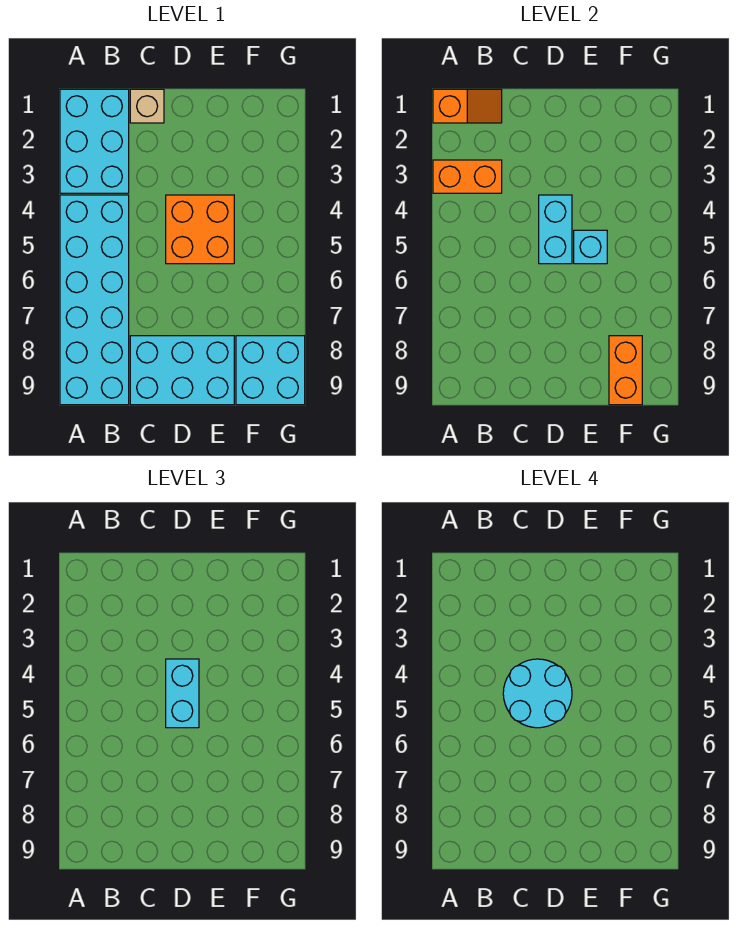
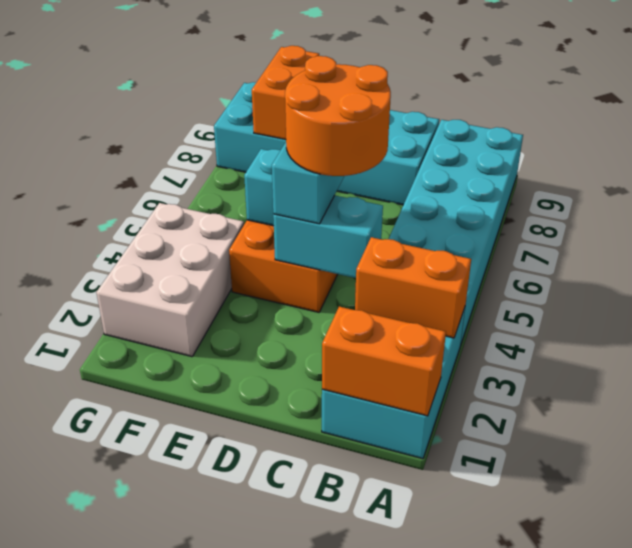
orange slope A1:B1 level 2 top A -> orange brick A1:B1 level 2
tan brick C1 level 1 -> none
cyan round brick C4:D5 level 4 -> orange round brick C4:D5 level 4
cyan brick D4:D5 level 2 -> cyan brick C4:D4 level 2
none -> white brick F2:G4 level 1

